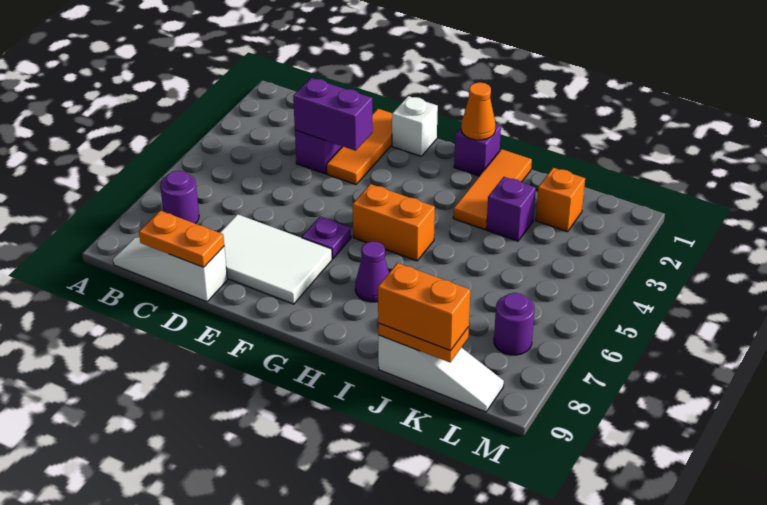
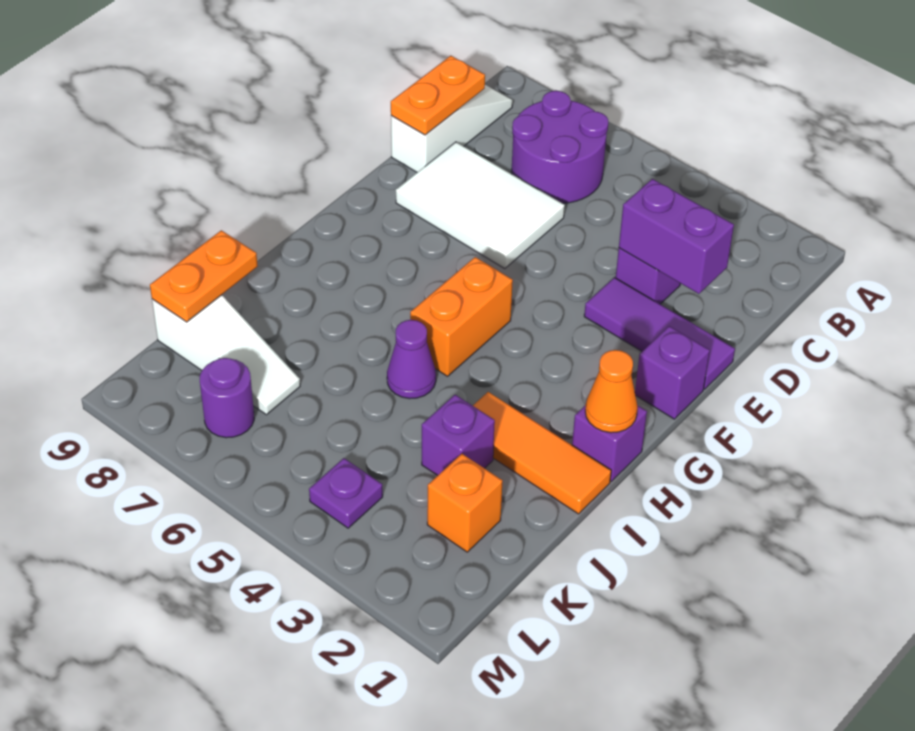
purple round brick B7 level 1 -> purple round brick B6:C7 level 1
purple brick D3:E3 level 2 -> purple brick D2:D3 level 2
white tile D7:F8 level 1 -> white tile D6:E8 level 1
orange tile E1:E3 level 1 -> purple tile E1:E3 level 1
white brick F1 level 1 -> purple brick F1 level 1
purple plate F6 level 1 -> purple plate L4 level 1
purple cone H7 level 1 -> purple cone I5 level 1
white slope J9:L9 level 1 top J -> white slope K7:K9 level 1 top 9
orange brick J9:K9 level 3 -> none

